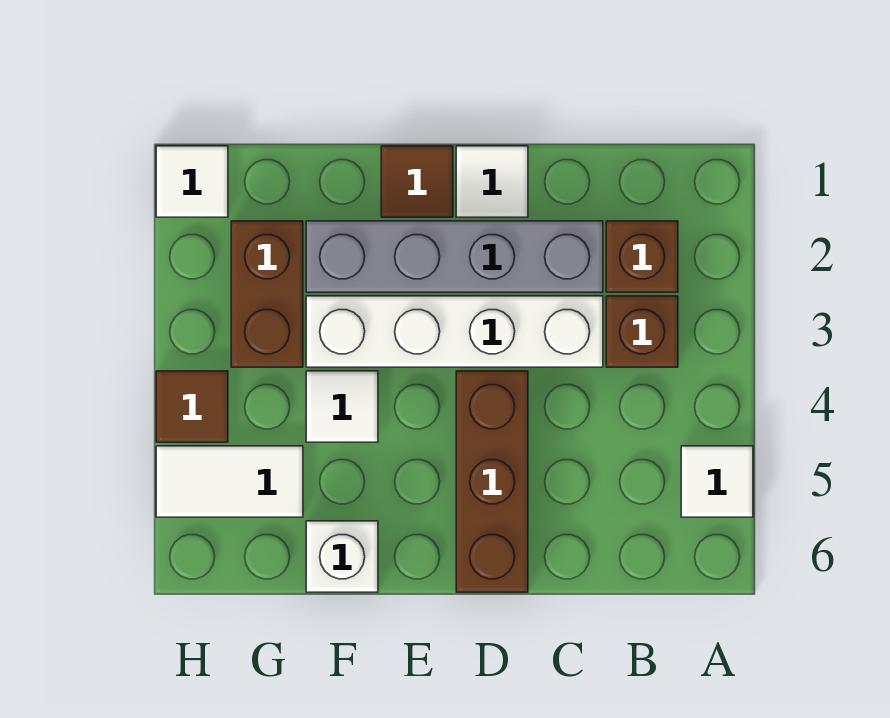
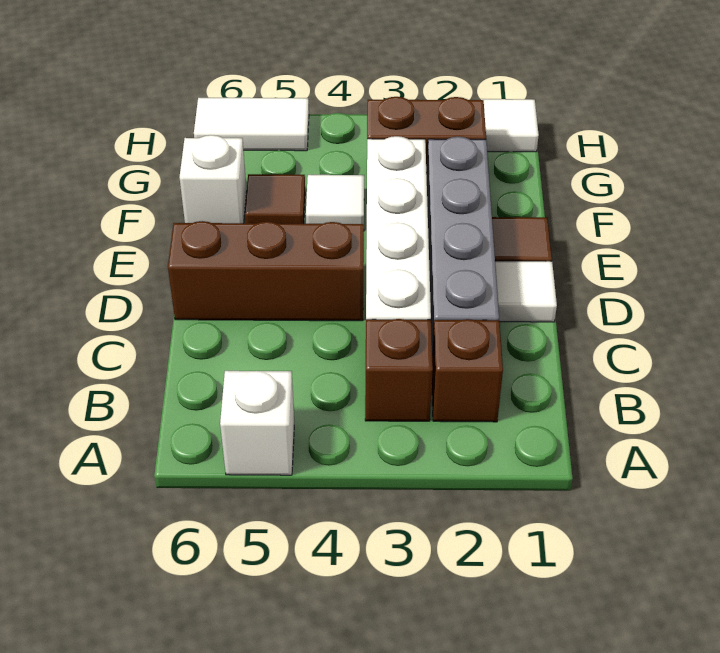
white tile A5 level 1 -> white brick A5 level 1
white tile G5:H5 level 1 -> white tile H5:H6 level 1
brown tile H4 level 1 -> brown tile F5 level 1

